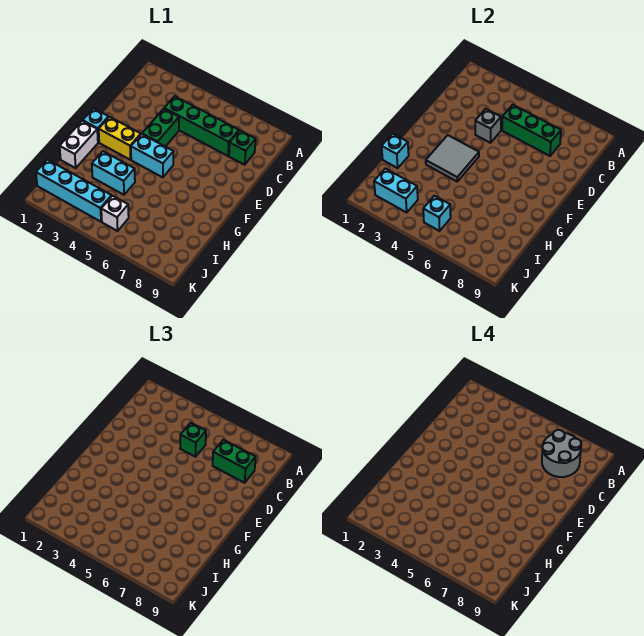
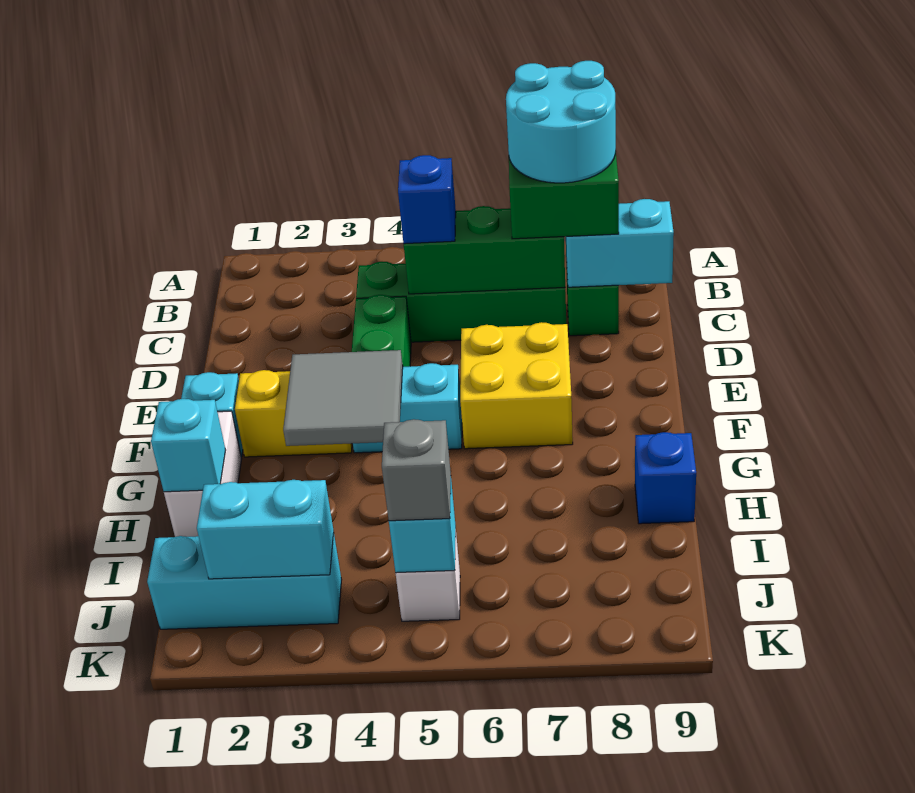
grey round brick B7:C8 level 4 -> cyan round brick B7:C8 level 4
green brick C5 level 3 -> blue brick C5 level 3
grey brick D4 level 2 -> grey brick J5 level 3
none -> yellow brick E6:F7 level 1
cyan brick H3:H4 level 1 -> cyan brick C8:C9 level 2
none -> blue brick H9 level 1
cyan brick J1:J4 level 1 -> cyan brick J1:J3 level 1

